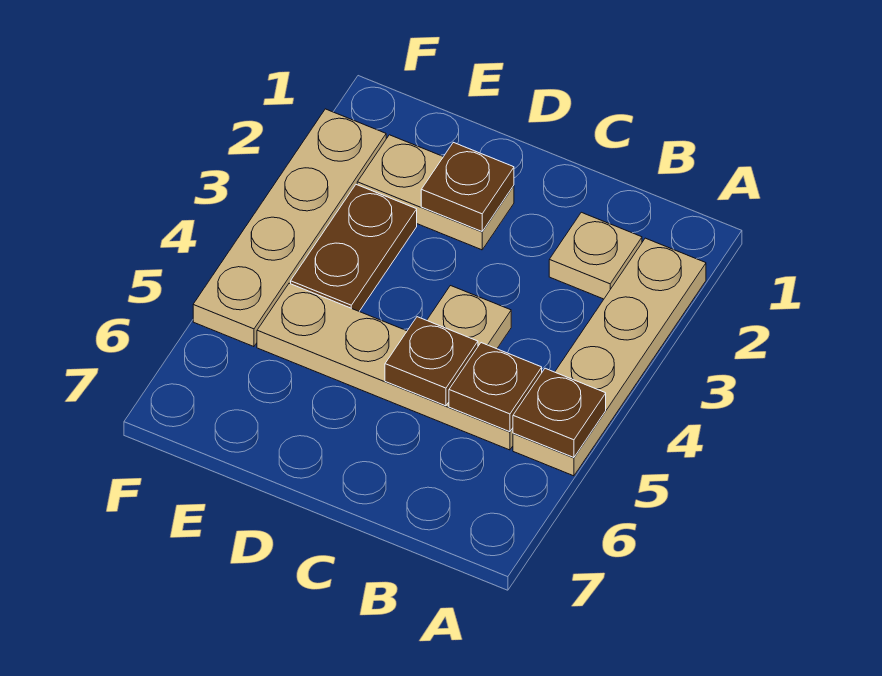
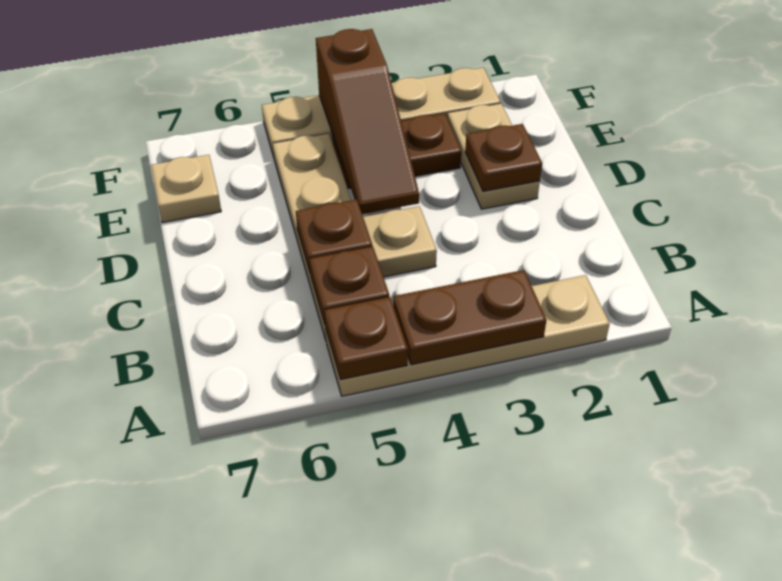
none -> brown plate A3:A4 level 2
tan plate B2 level 1 -> tan plate E7 level 1
none -> brown slope D4:F4 level 2 top F

